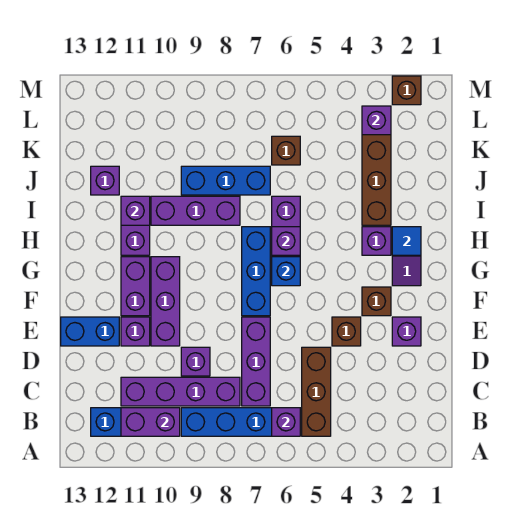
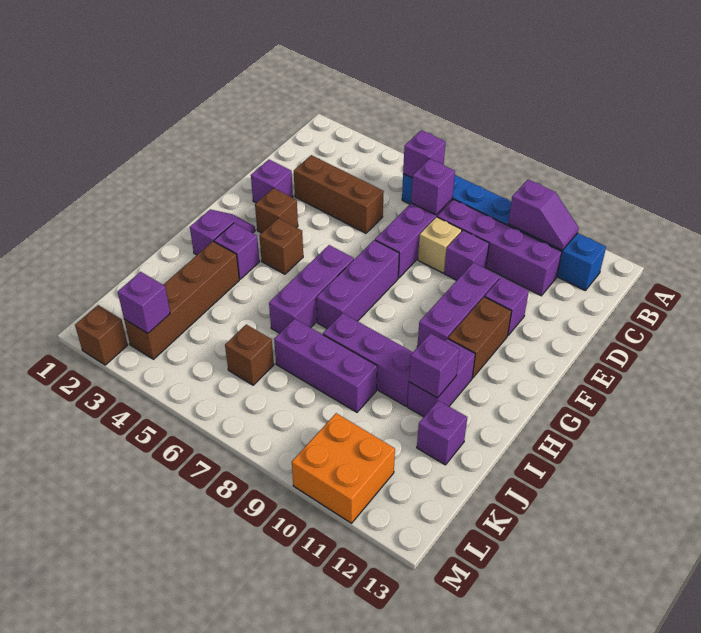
brown brick B5:D5 level 1 -> brown brick D3:D5 level 1
purple brick B10:B11 level 2 -> purple slope B10:B11 level 2 top 10
none -> tan brick D8 level 1
brown brick E4 level 1 -> brown brick G4 level 1
blue brick E12:E13 level 1 -> none
blue brick F7:H7 level 1 -> purple brick F7:H7 level 1
purple brick F11:G11 level 1 -> brown brick F11:G11 level 1
blue brick G6 level 2 -> none
blue tile H2 level 2 -> none
purple brick H6 level 2 -> purple brick C7 level 2
blue brick J7:J9 level 1 -> purple brick J7:J9 level 1
none -> orange brick L10:M11 level 1

